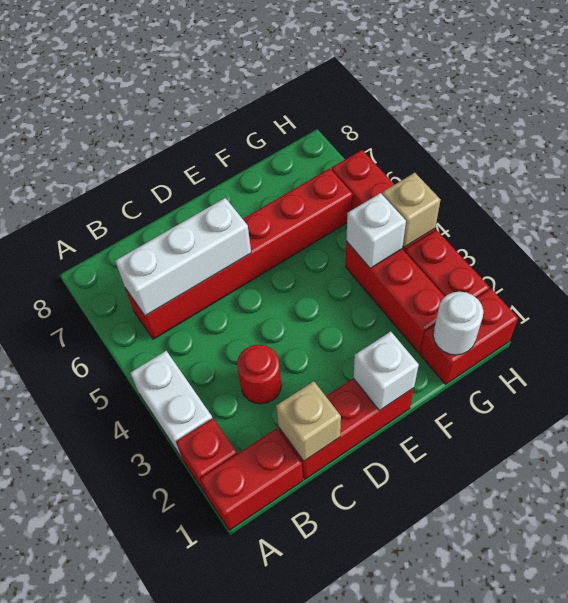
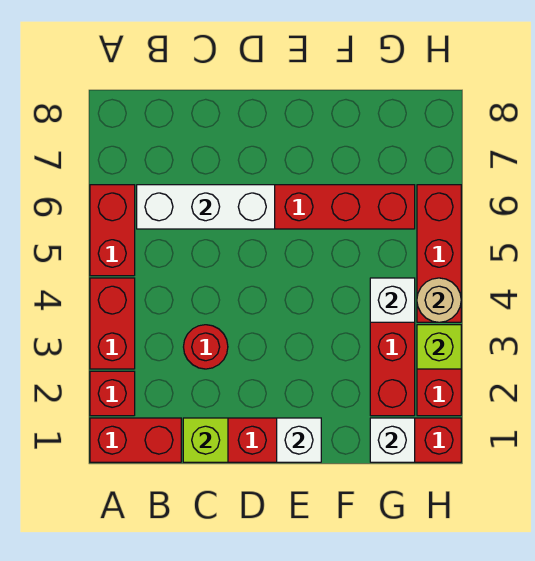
white brick A3:A4 level 1 -> red brick A3:A4 level 1
none -> red brick A5:A6 level 1
tan brick C1 level 2 -> lime brick C1 level 2
white round brick G1 level 2 -> white brick G1 level 2
none -> lime brick H3 level 2
tan brick H4 level 2 -> tan round brick H4 level 2

